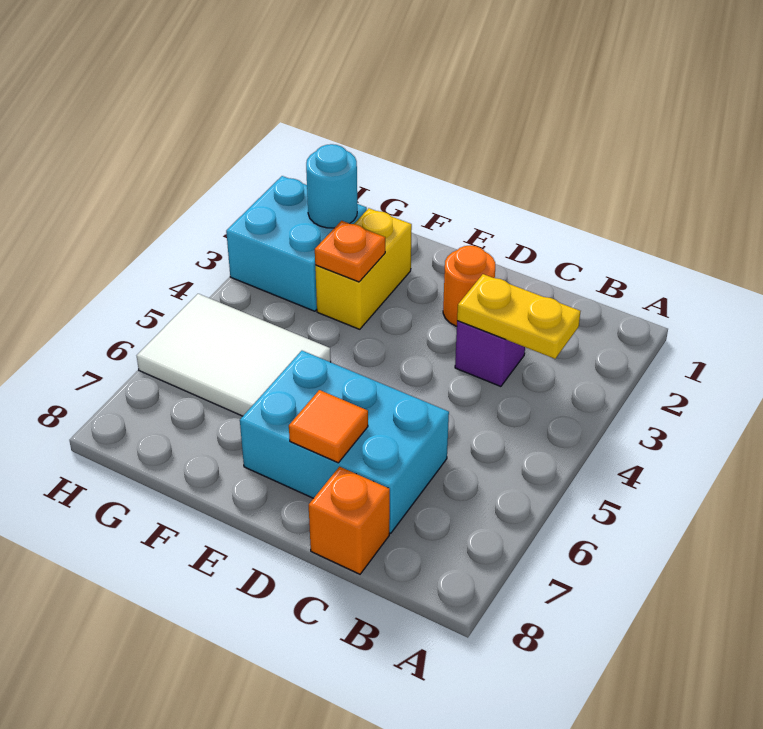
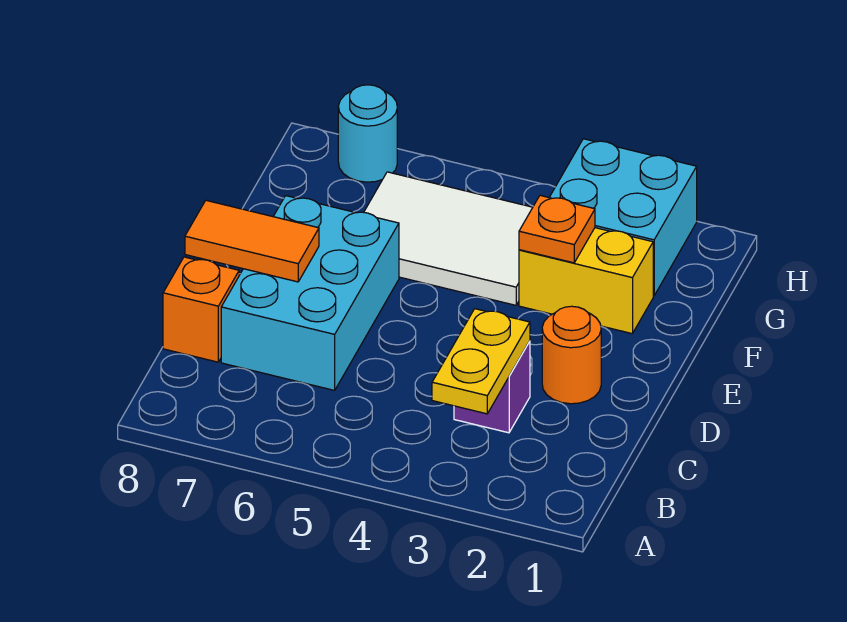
orange tile D7 level 2 -> orange tile D7:D8 level 2
white tile F5:H6 level 1 -> white tile F4:G6 level 1
cyan round brick G2 level 2 -> cyan round brick H7 level 1

